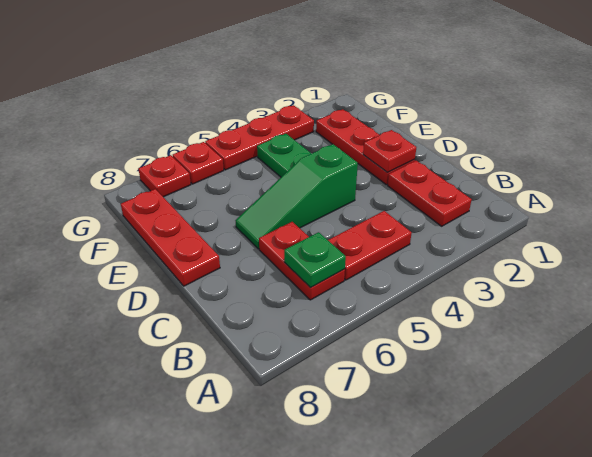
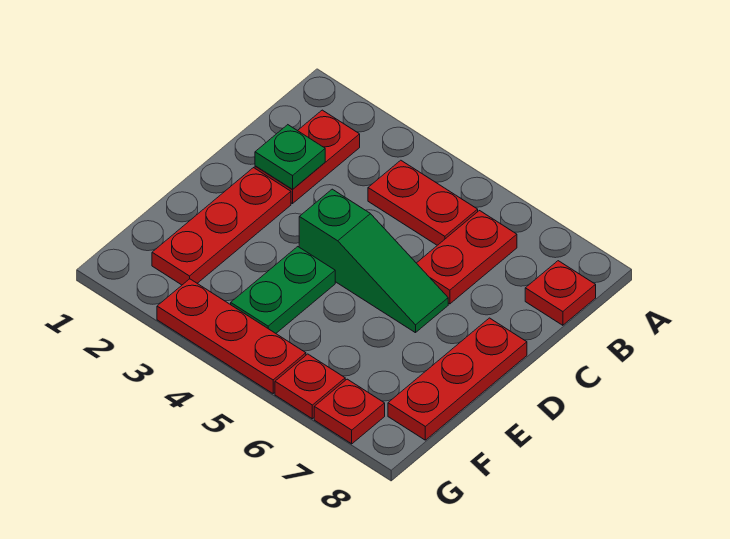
green plate B6 level 2 -> green plate C2 level 2
red plate D2 level 2 -> red plate B8 level 1

